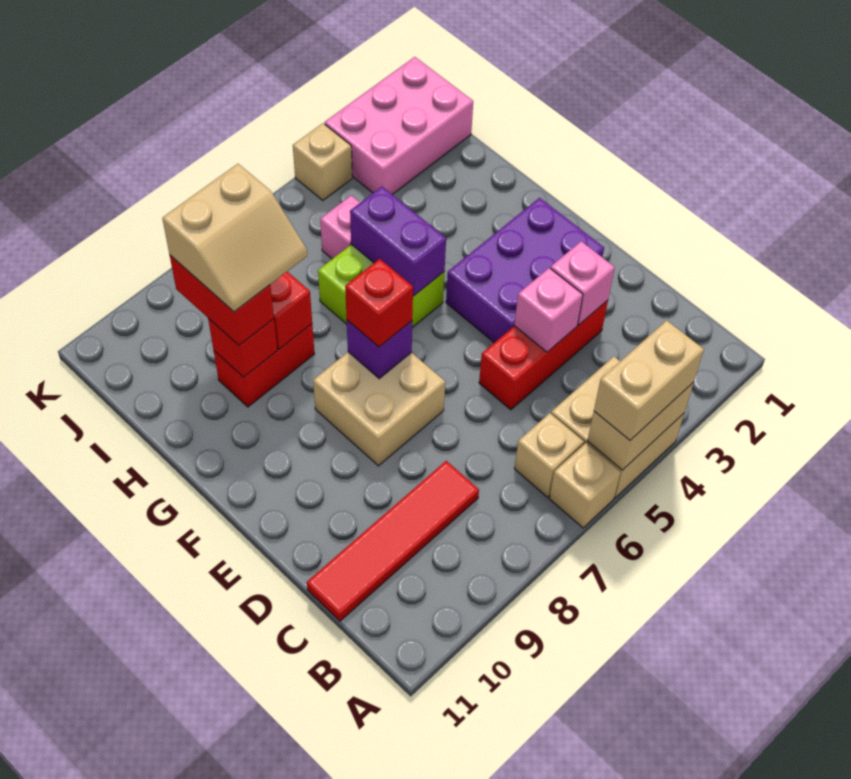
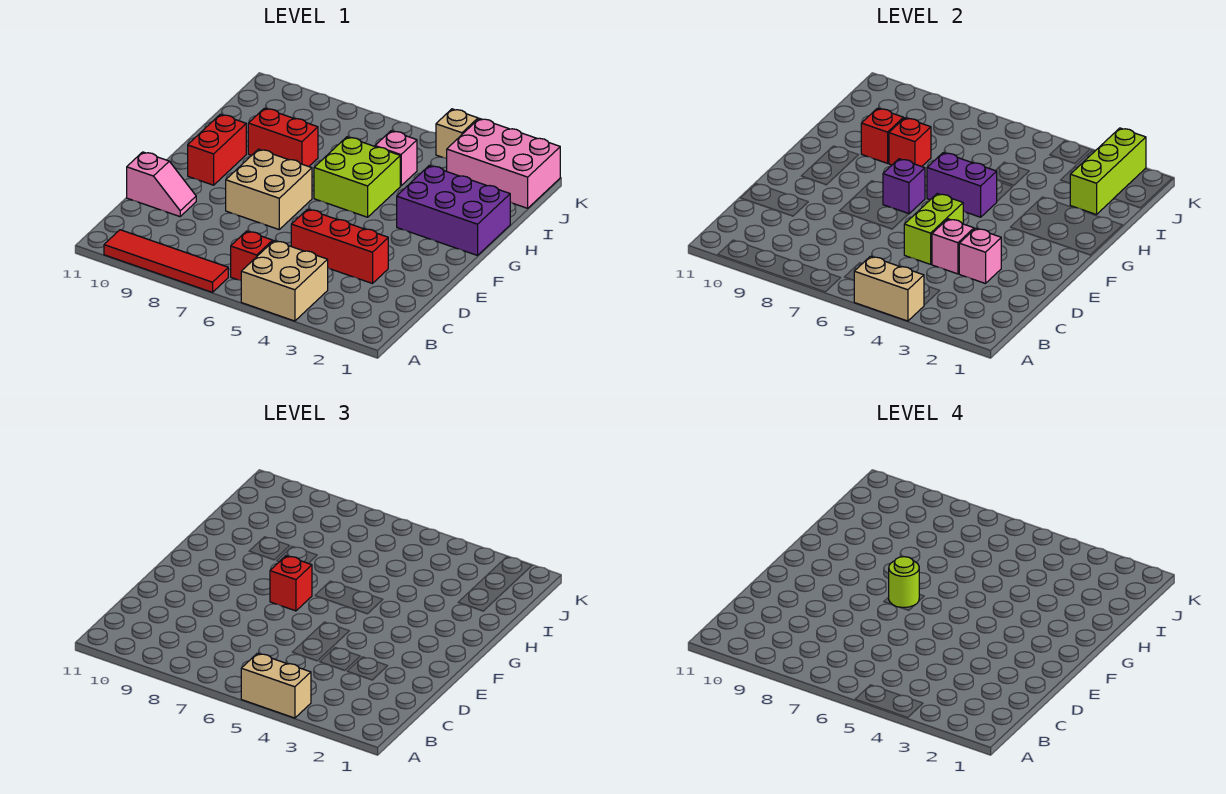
tan brick A6 level 1 -> none
tan brick B6 level 1 -> red brick B6 level 1
red tile C8:C11 level 1 -> red tile A7:A10 level 1
none -> lime brick D5:E5 level 2
none -> pink slope D10:D11 level 1 top 11
purple brick E2:F4 level 1 -> purple brick G1:H3 level 1
none -> lime round brick F7 level 4
purple brick G5:H5 level 2 -> purple brick G5:G6 level 2
tan slope H8:I9 level 4 top I -> none
red brick H9:I9 level 3 -> red brick F10:G10 level 1
none -> lime brick I2:K2 level 2

